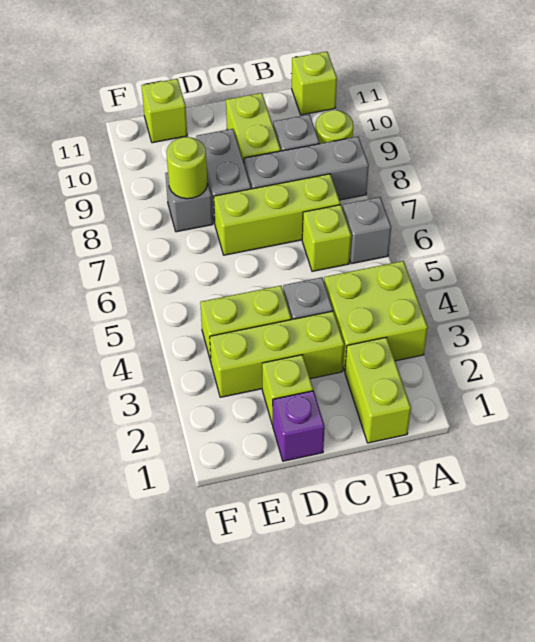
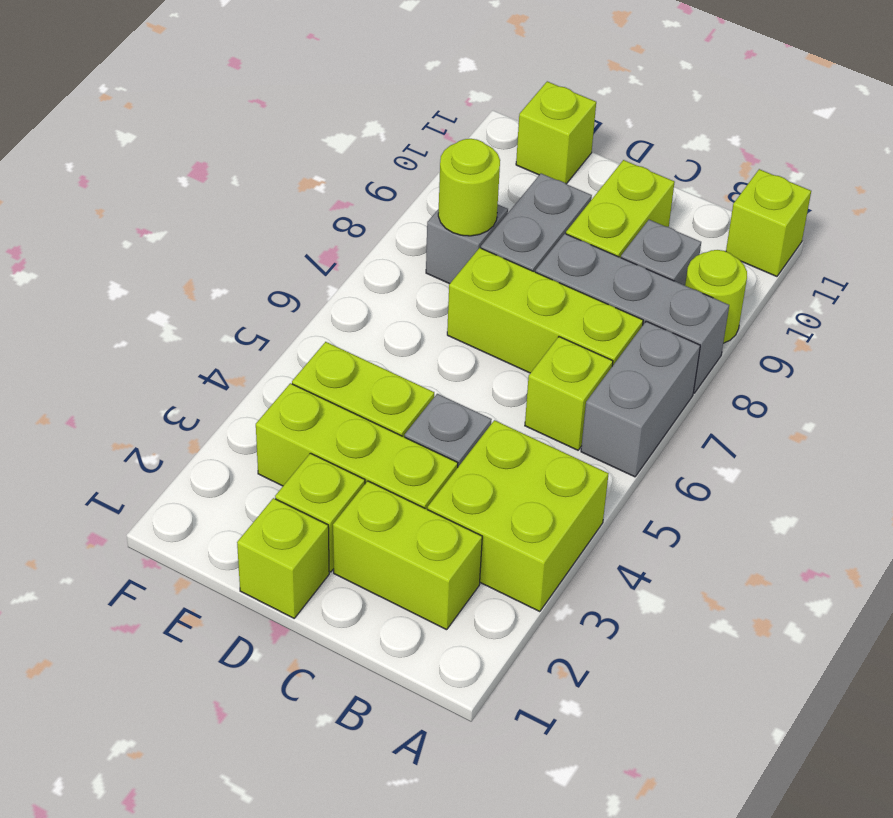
grey brick A6 level 1 -> grey brick A6:A7 level 1
lime brick B1:B2 level 1 -> lime brick B2:C2 level 1
purple brick D1 level 1 -> lime brick D1 level 1

